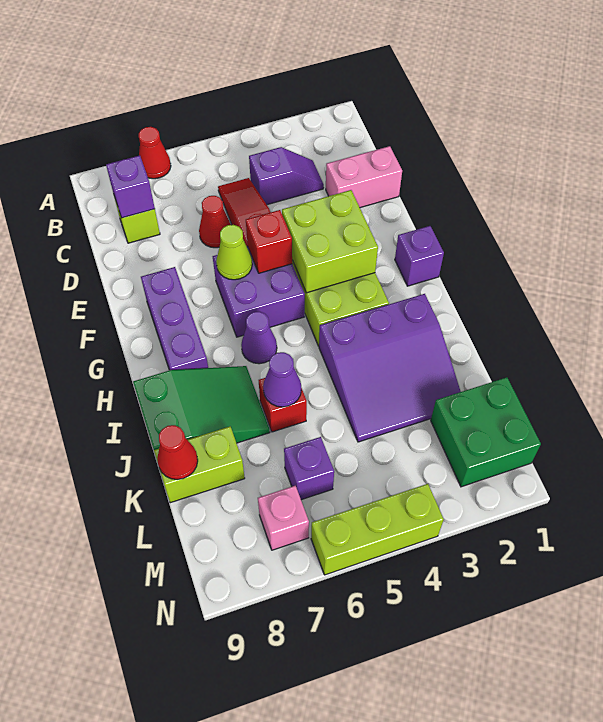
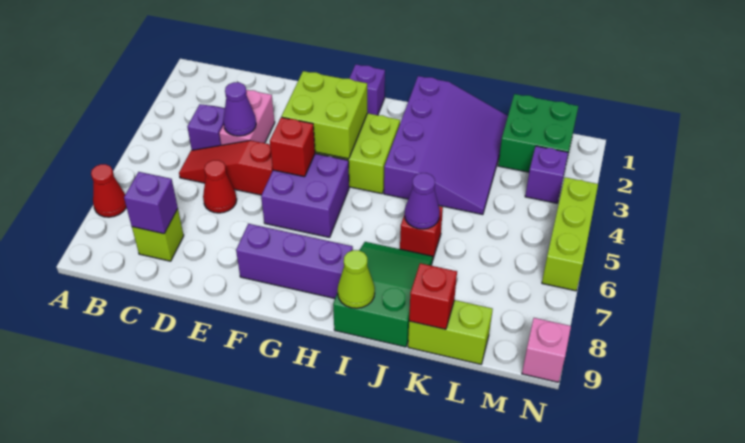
pink brick D1:D2 level 1 -> pink brick D3:D4 level 1
lime cone F6 level 2 -> lime cone I9 level 2
purple cone H6 level 1 -> purple cone D4 level 2
purple slope I2:K4 level 1 top I -> purple slope I1:K4 level 1 top I
lime brick K8:K9 level 1 -> lime brick K9:L9 level 1
red cone K9 level 2 -> red brick K9 level 2
purple brick L6 level 1 -> purple brick M3 level 1
pink brick M7 level 1 -> pink brick N9 level 1

